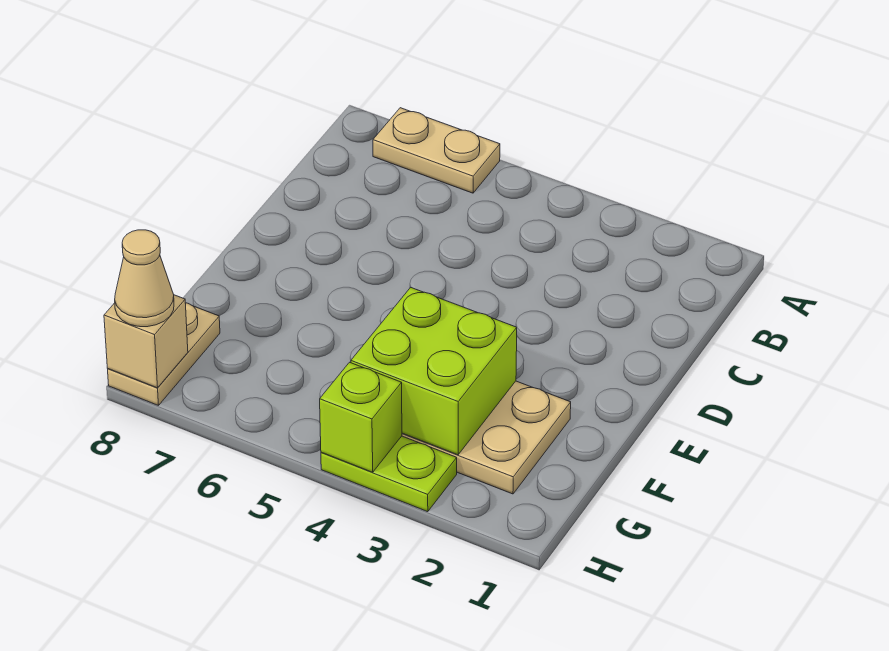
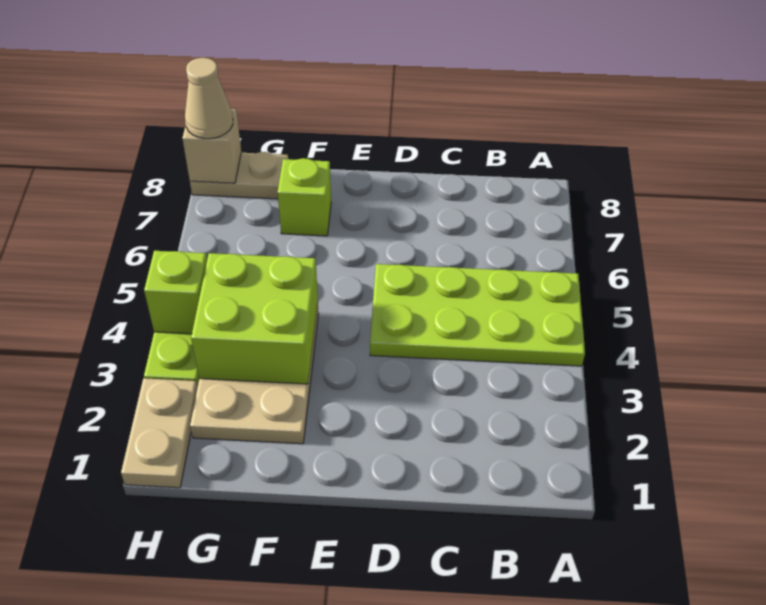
none -> lime plate A4:D5 level 1
tan plate A6:A7 level 1 -> tan plate H1:H2 level 1
none -> lime brick F7 level 1

